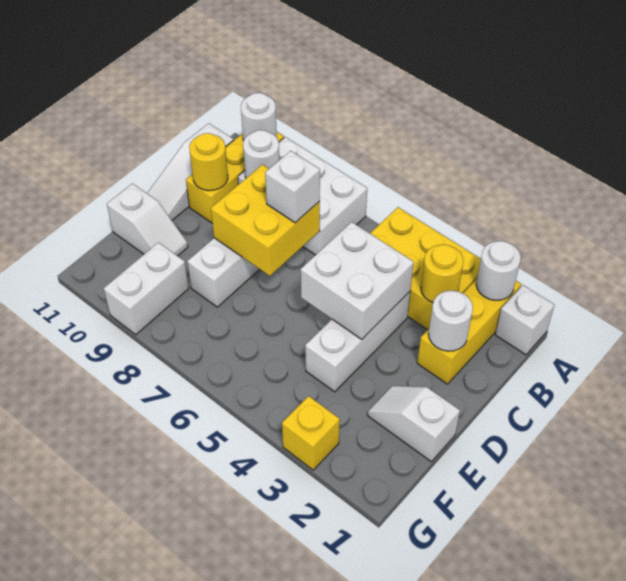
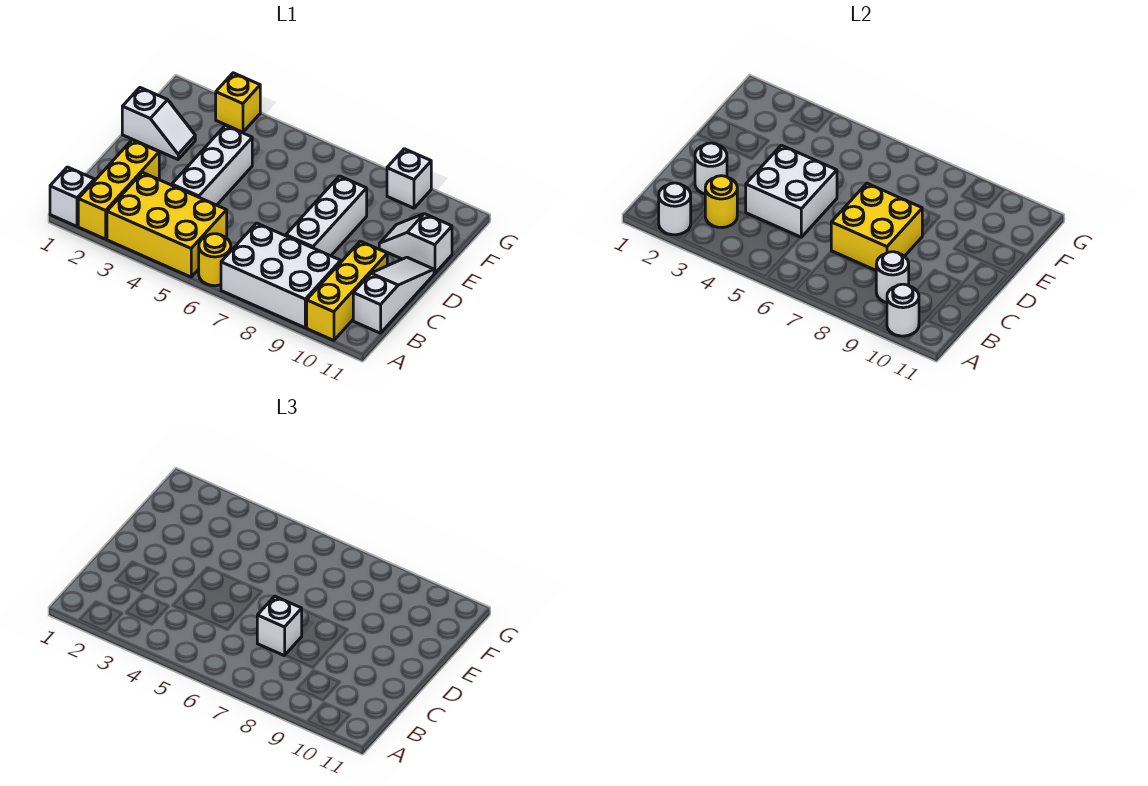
yellow round brick C10 level 2 -> yellow round brick A6 level 1
white brick F9:G9 level 1 -> white brick G9 level 1

